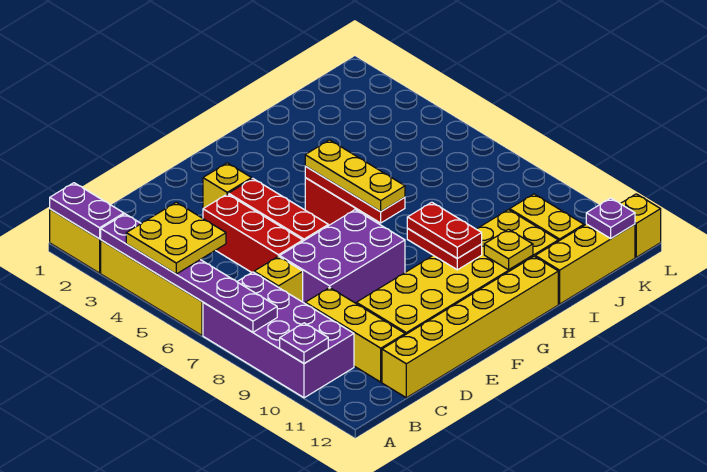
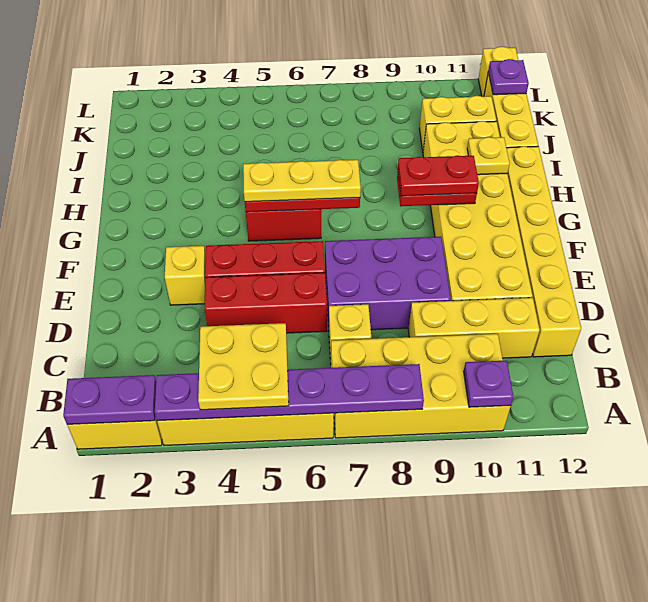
purple brick A7:B10 level 1 -> yellow brick A7:B10 level 1
purple brick D7:F8 level 1 -> purple brick D7:E9 level 1

